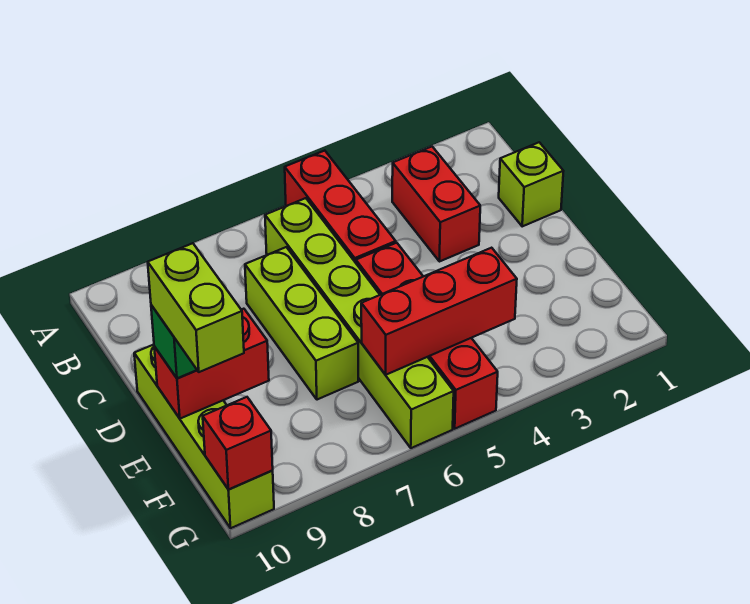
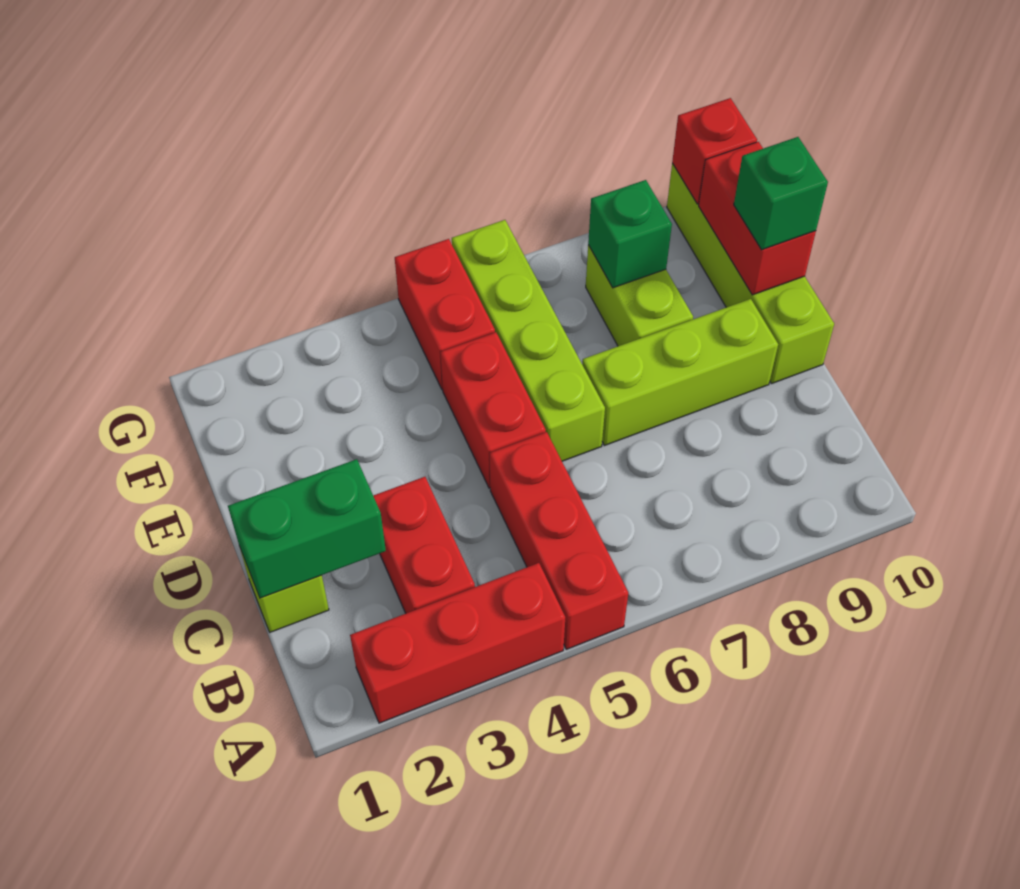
lime brick B6:G6 level 1 -> lime brick D6:G6 level 1
none -> green brick C1:C2 level 2
lime brick C7:E7 level 1 -> lime brick D7:D9 level 1
red brick E9:E10 level 2 -> red brick E10:F10 level 2
lime brick E10:F10 level 4 -> lime brick E8:F8 level 1
red brick F4:F6 level 2 -> red brick A2:A4 level 1
none -> green brick F8 level 2

